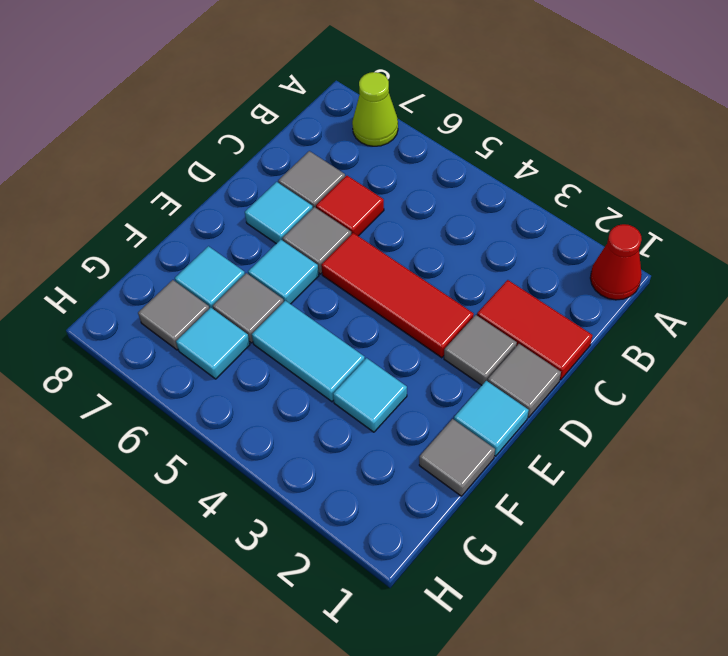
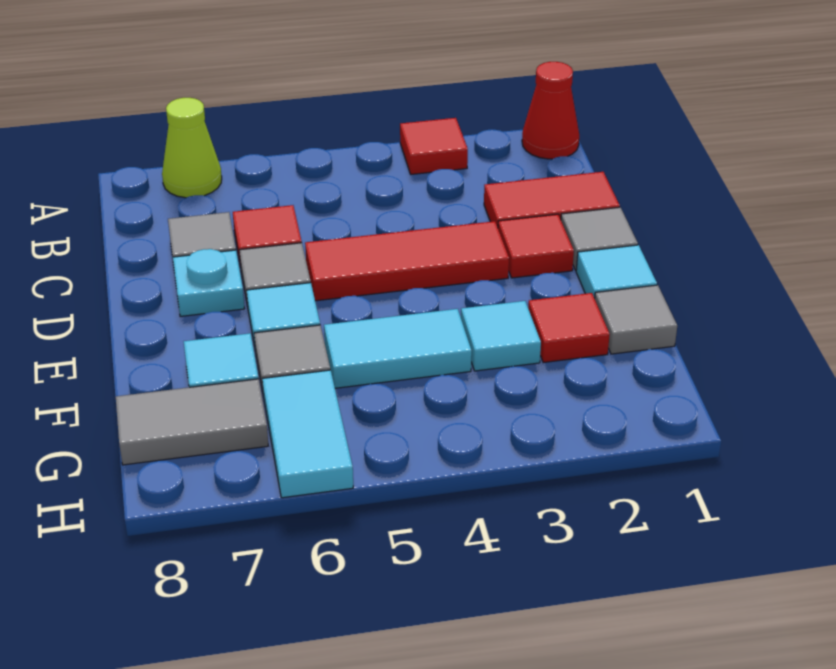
none -> red tile A3 level 1
grey tile D2 level 1 -> red tile D2 level 1
cyan tile D7 level 1 -> cyan plate D7 level 1
none -> red tile F2 level 1
cyan tile G6 level 1 -> cyan tile G6:H6 level 1
grey tile G7 level 1 -> grey tile G7:G8 level 1

